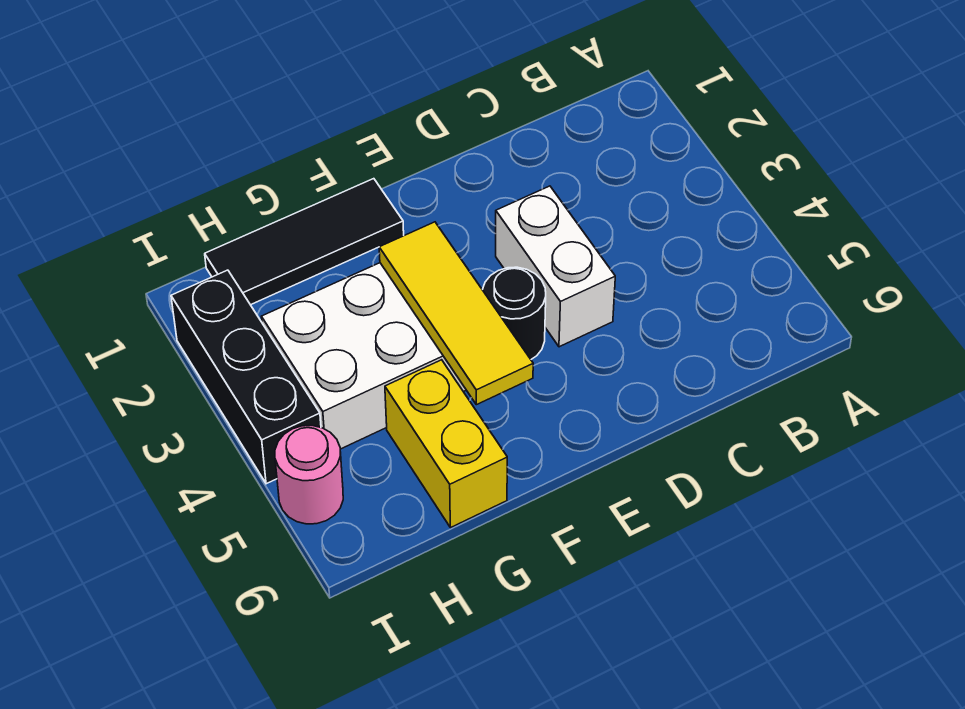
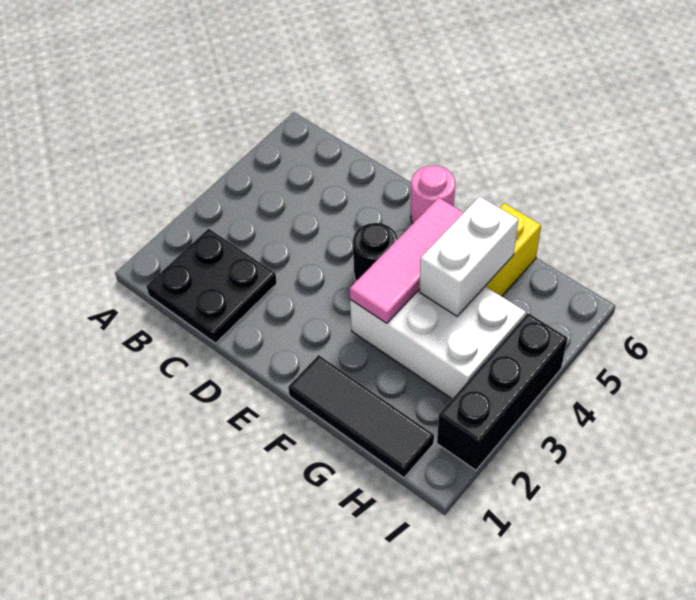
none -> black plate B1:C2 level 1
white brick D3:D4 level 1 -> white brick G4:G5 level 2
yellow tile F3:F5 level 2 -> pink tile F3:F5 level 2
pink round brick I5 level 1 -> pink round brick E6 level 1

